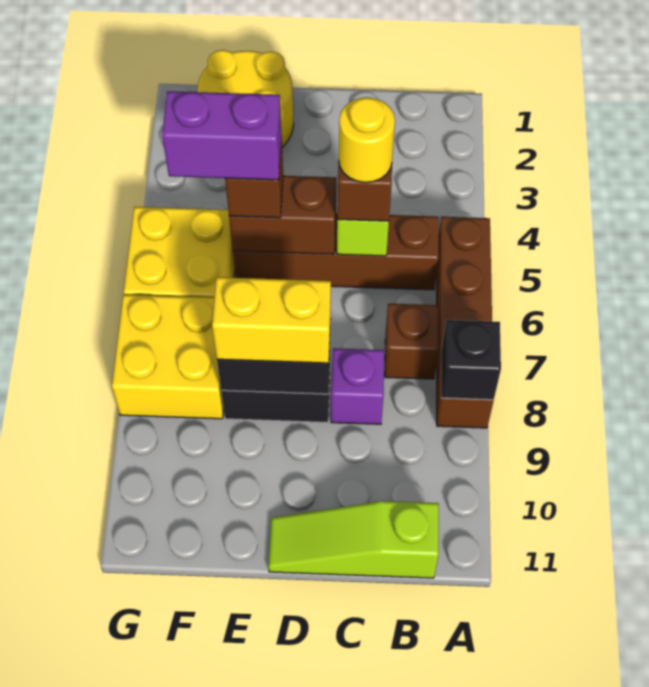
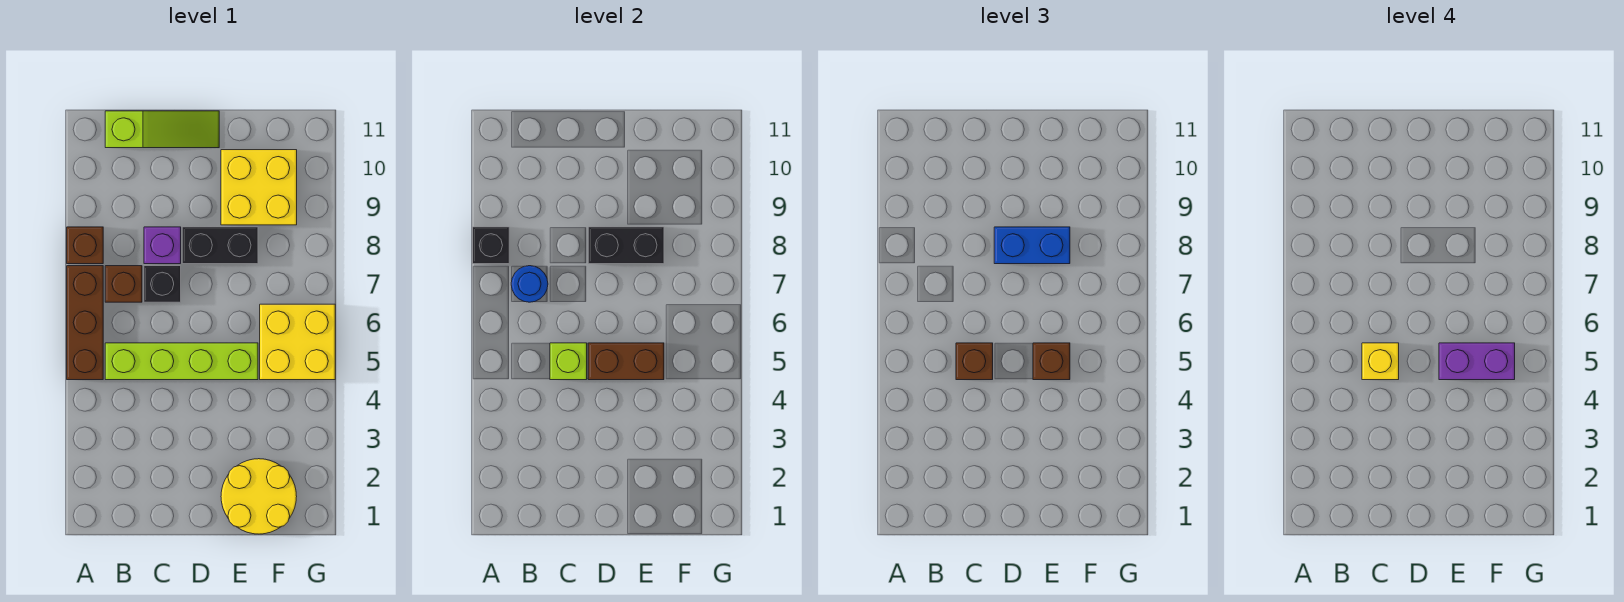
brown brick B5:E5 level 1 -> lime brick B5:E5 level 1
none -> blue round brick B7 level 2
yellow round brick C5 level 4 -> yellow brick C5 level 4
none -> black brick C7 level 1
yellow brick D8:E8 level 3 -> blue brick D8:E8 level 3
yellow brick F7:G8 level 1 -> yellow brick E9:F10 level 1

